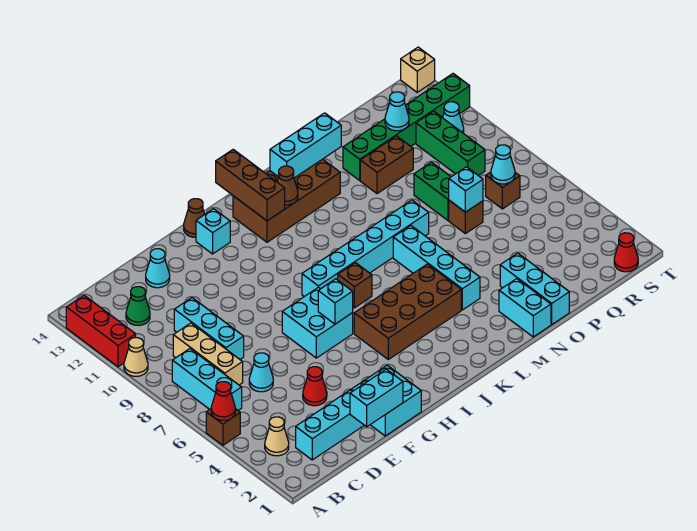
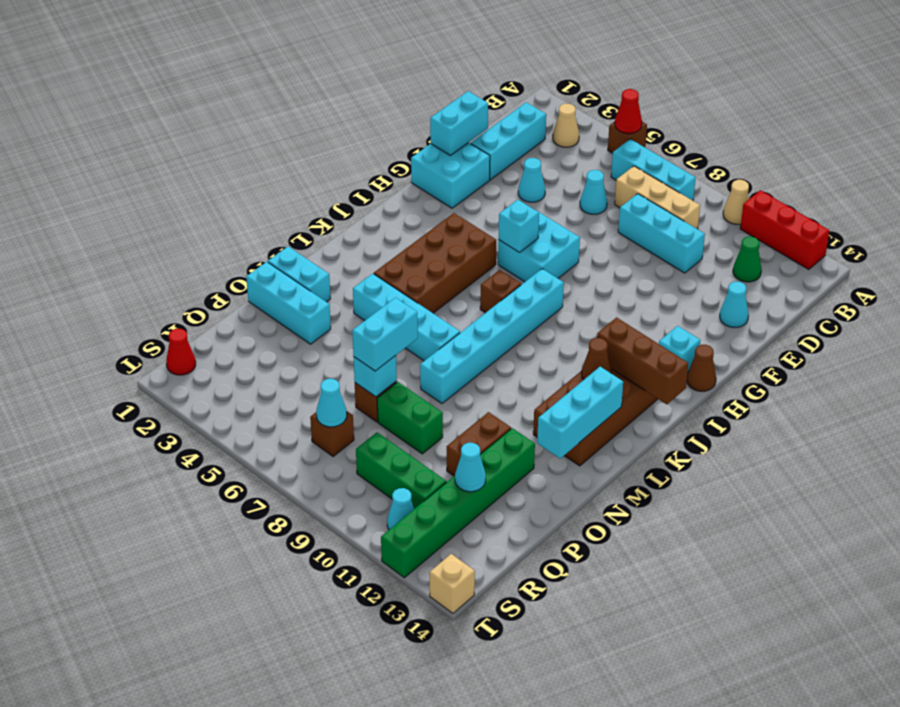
red cone E4 level 1 -> cyan cone E4 level 1
none -> cyan brick O7:P7 level 3

